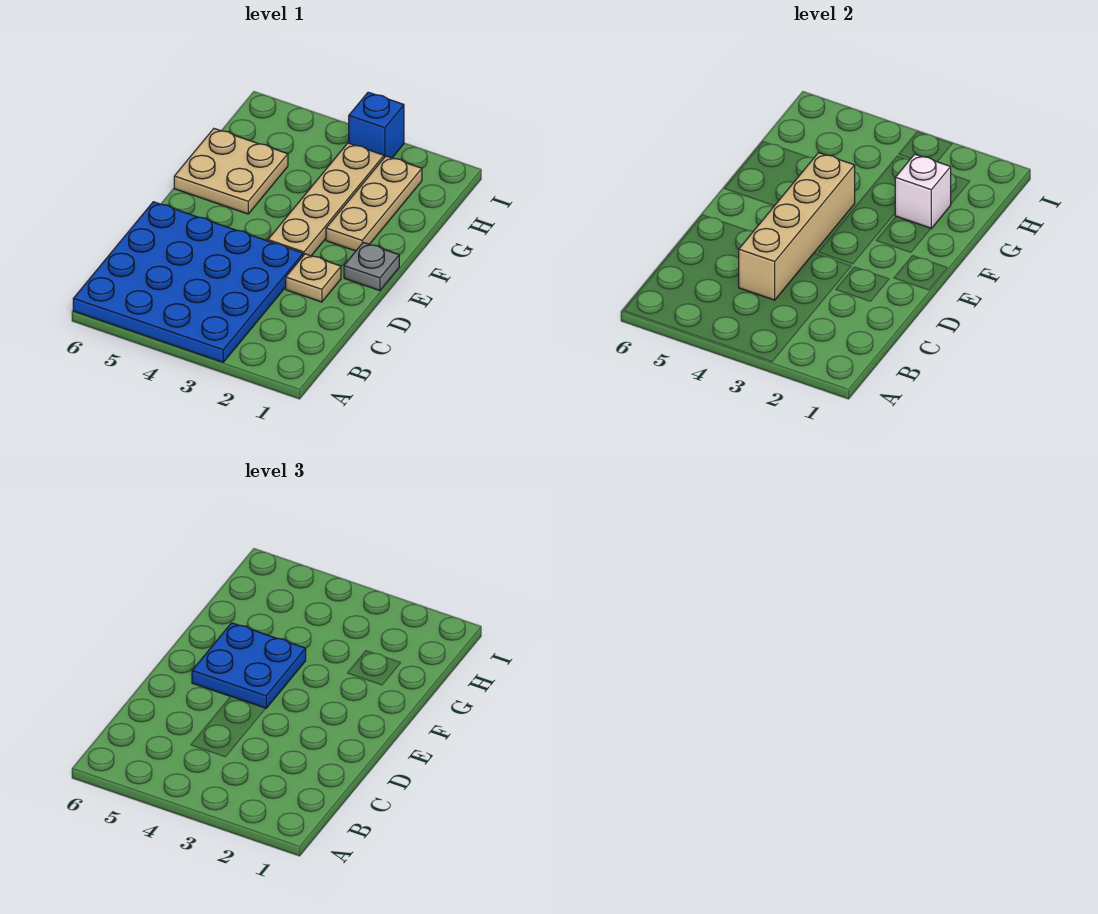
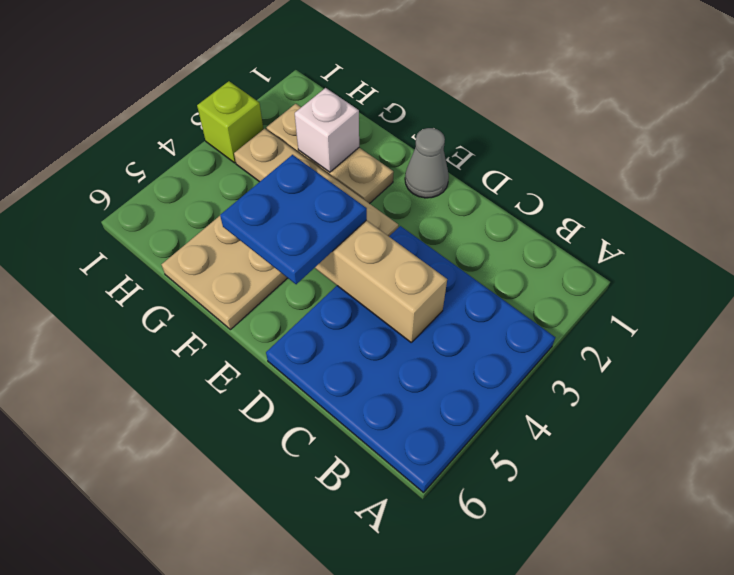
tan plate D2 level 1 -> none
grey plate E1 level 1 -> grey cone E1 level 1
blue brick I3 level 1 -> lime brick I3 level 1

